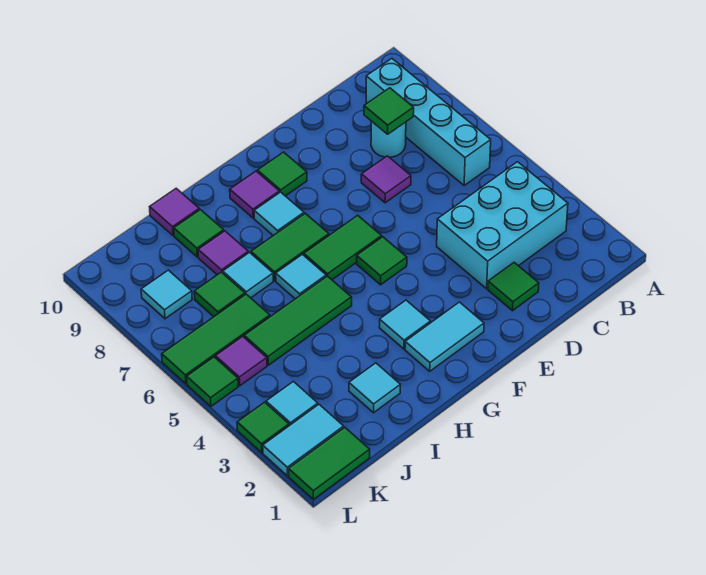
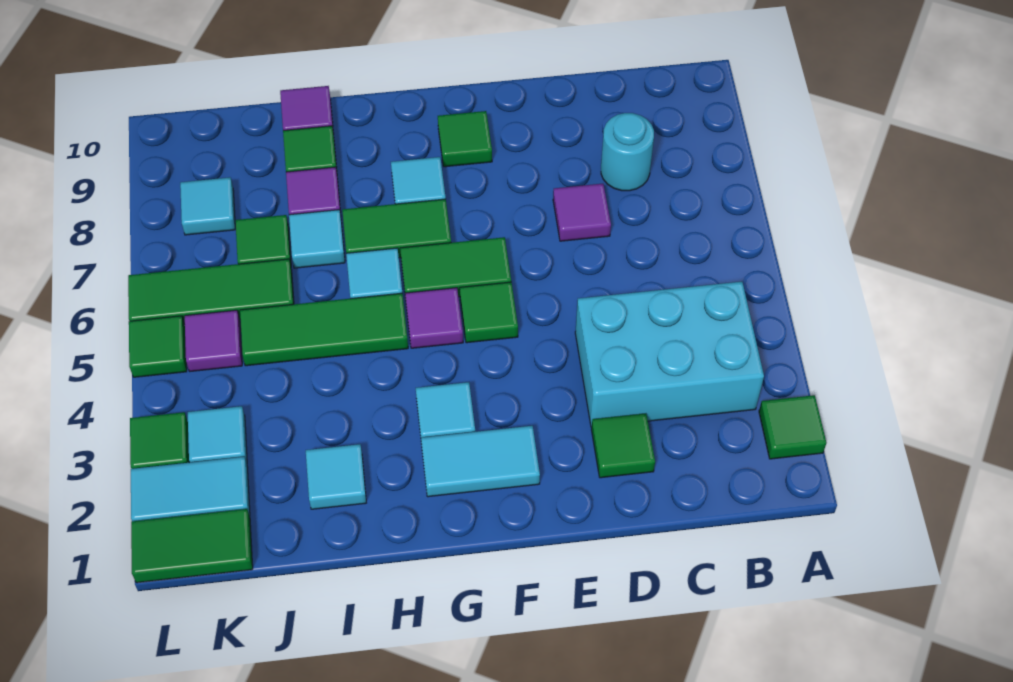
cyan brick B6:B9 level 1 -> none
green tile C8 level 2 -> green tile A2 level 1
purple tile G9 level 1 -> purple tile G5 level 1

